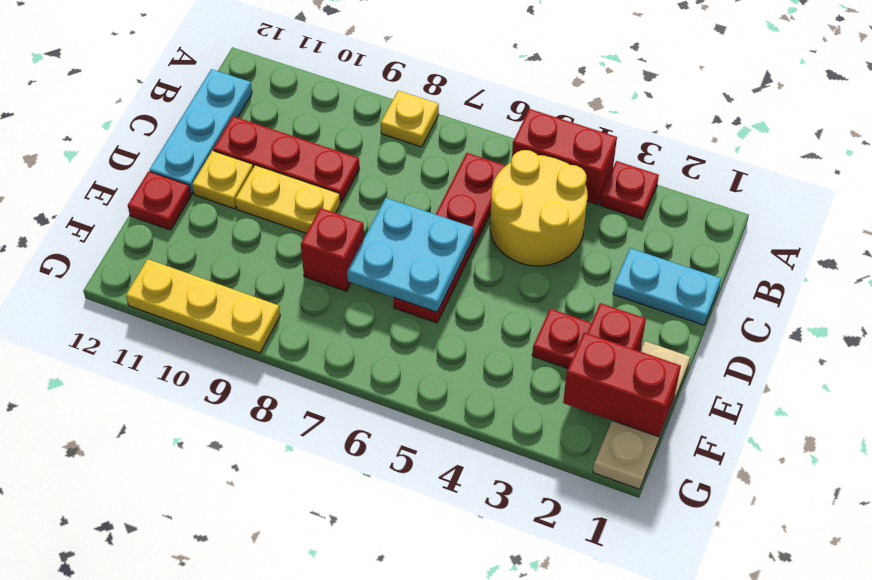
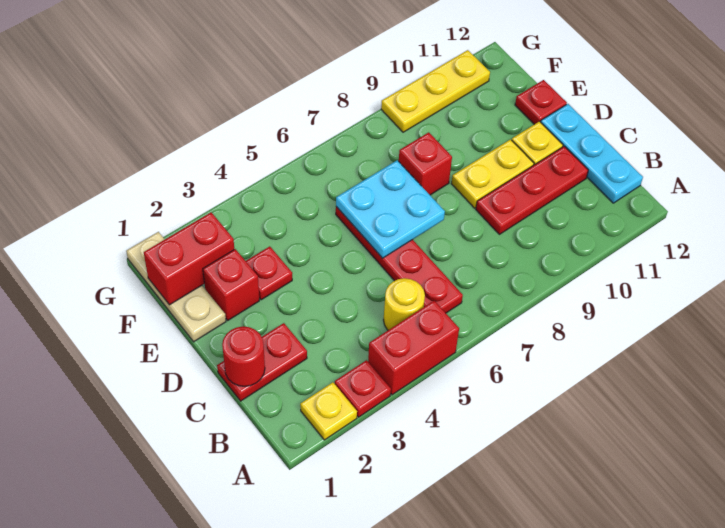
yellow plate A8 level 1 -> yellow plate A2 level 1
yellow round brick B4:C5 level 1 -> yellow round brick B5 level 1
cyan plate C1:C2 level 1 -> red plate C1:C2 level 1
none -> red round brick C1 level 2

